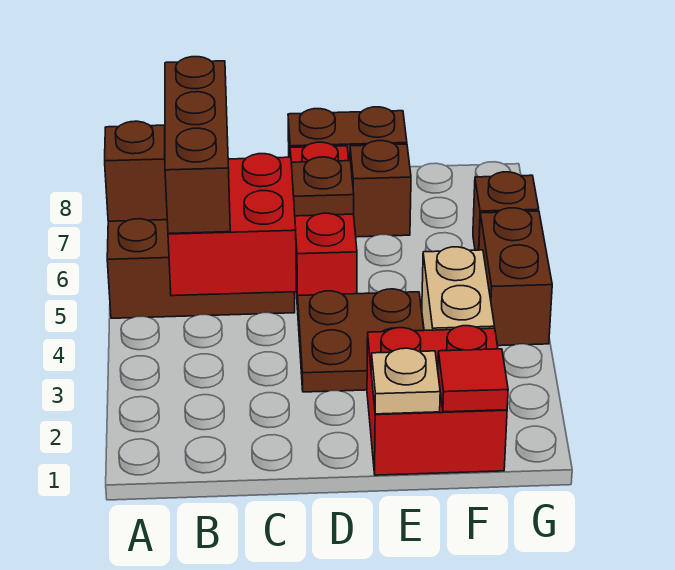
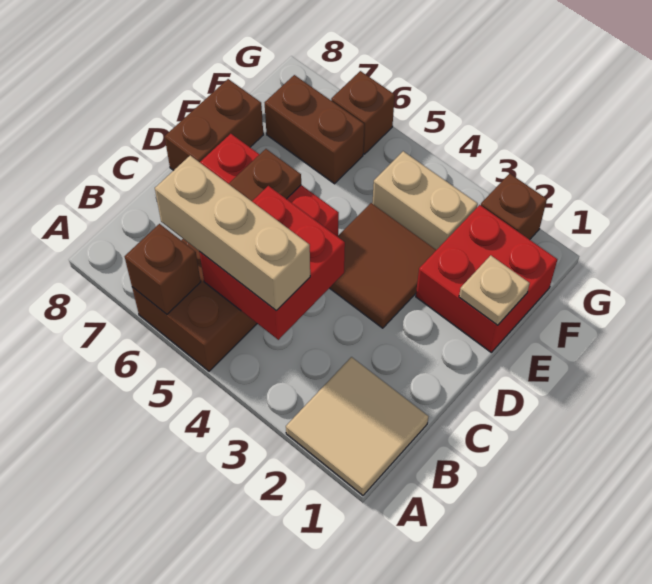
none -> tan tile A1:B2 level 1
brown brick B4:B6 level 3 -> tan brick B4:B6 level 3
brown plate D3:E4 level 1 -> brown tile D3:E4 level 1
brown brick E7 level 1 -> brown brick G2 level 1
red tile F1 level 2 -> none
brown brick G4:G5 level 1 -> brown brick F6:F7 level 1

